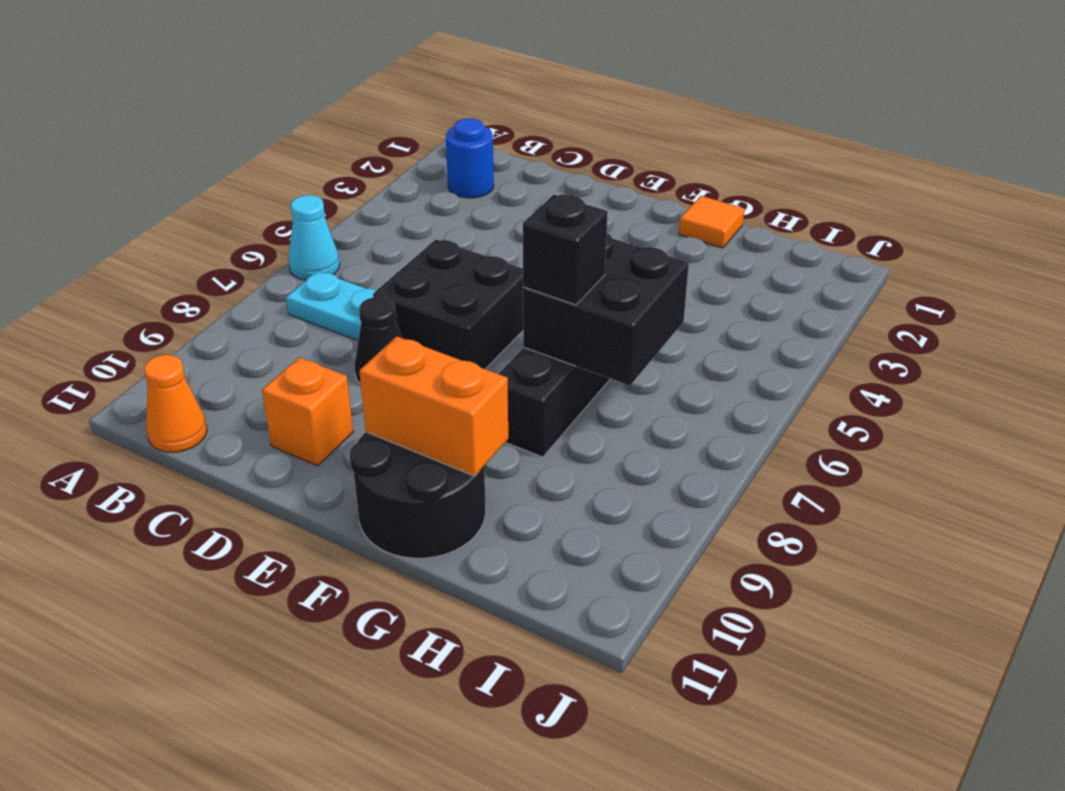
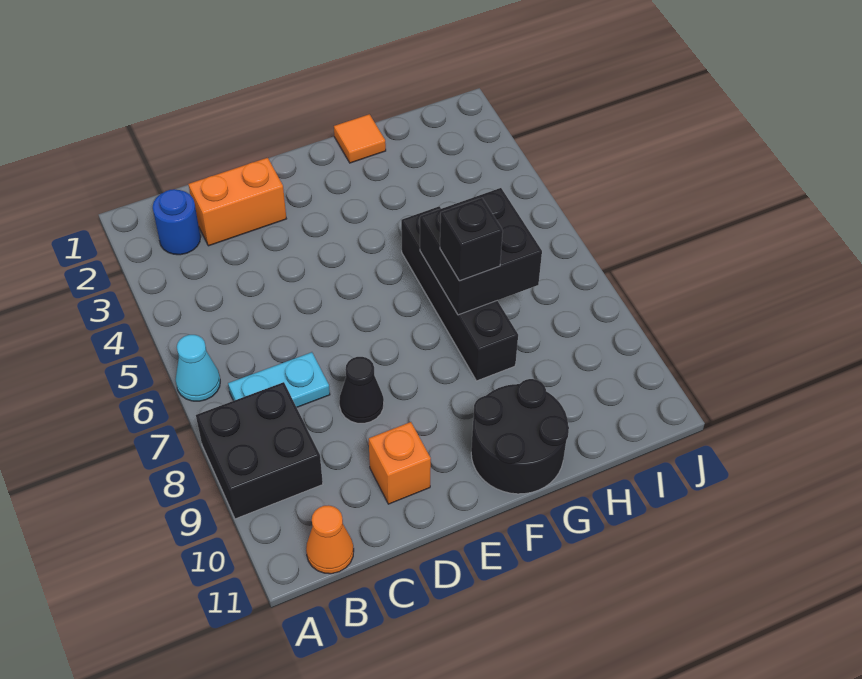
black brick D6:E7 level 1 -> black brick A8:B9 level 1
orange brick F10:G10 level 2 -> orange brick C2:D2 level 1

